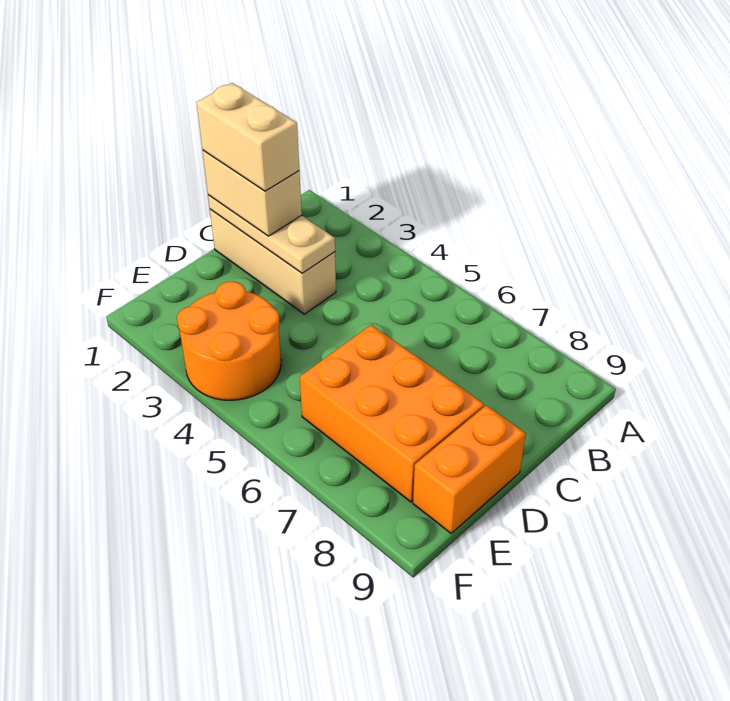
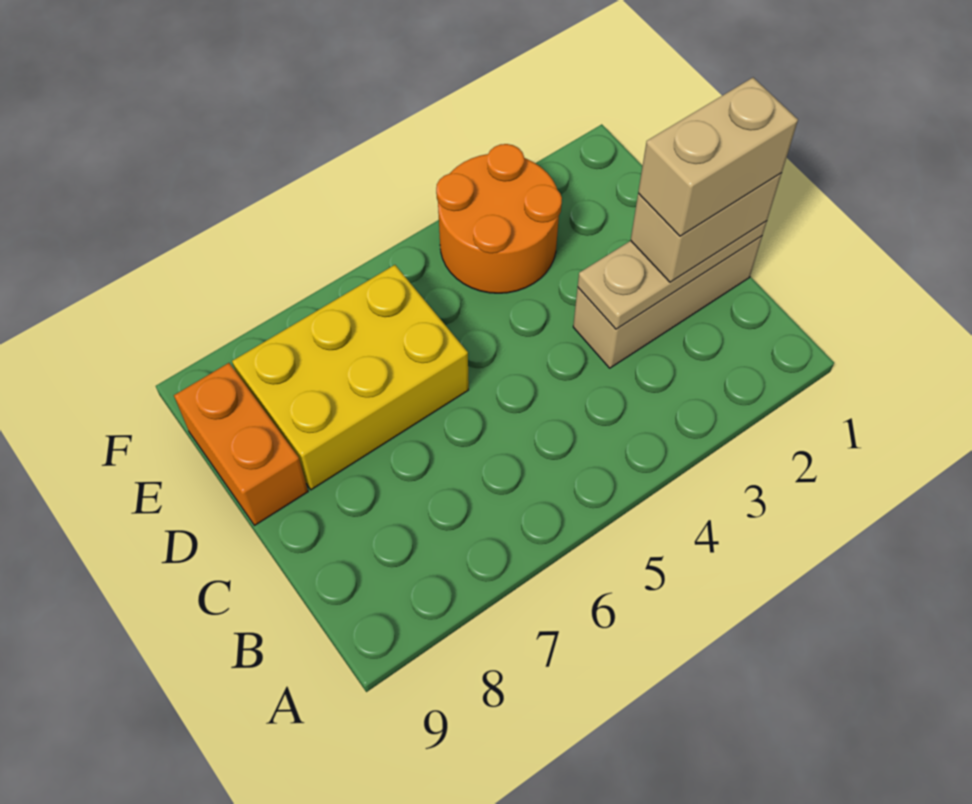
orange brick D6:E8 level 1 -> yellow brick D6:E8 level 1

